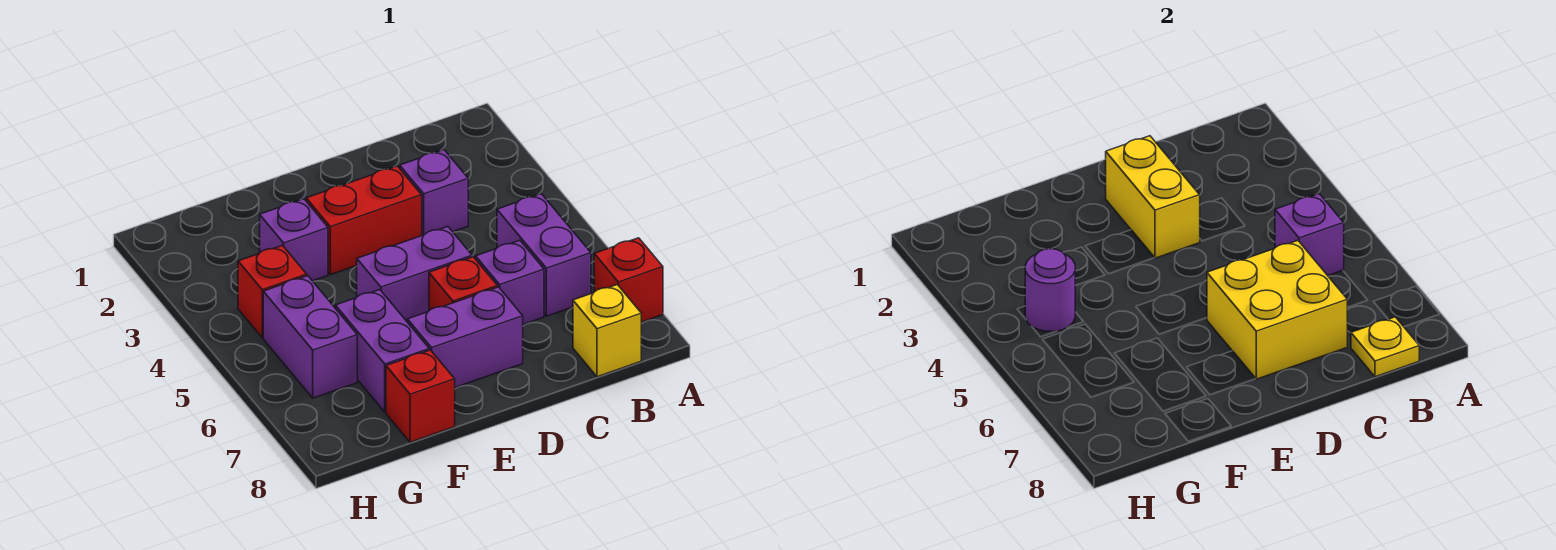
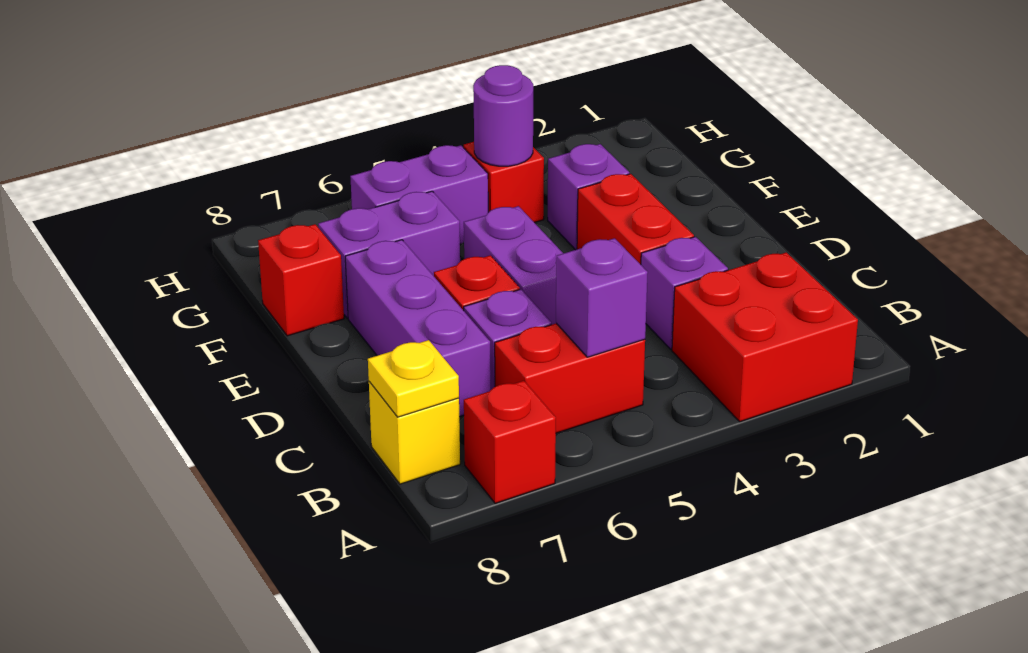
none -> red brick A2:B3 level 1
purple brick B5:B6 level 1 -> red brick B5:B6 level 1
yellow brick C6:D7 level 2 -> none
yellow brick D2:D3 level 2 -> none
purple brick D7:E7 level 1 -> purple brick C7:E7 level 1

